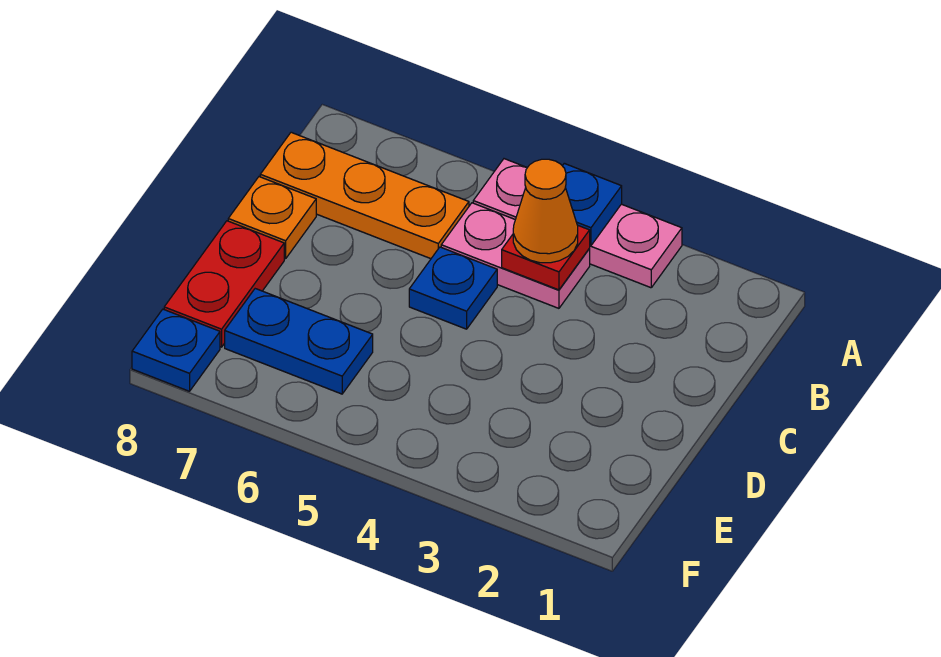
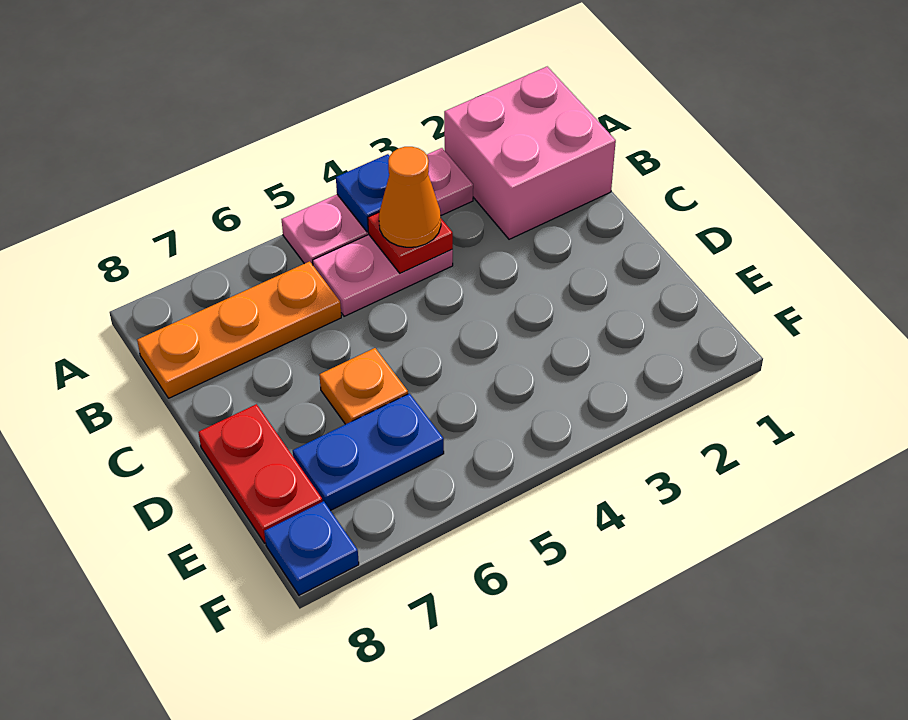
none -> pink brick A1:B2 level 1
blue plate C5 level 1 -> none
orange plate C8 level 1 -> orange plate D6 level 1

